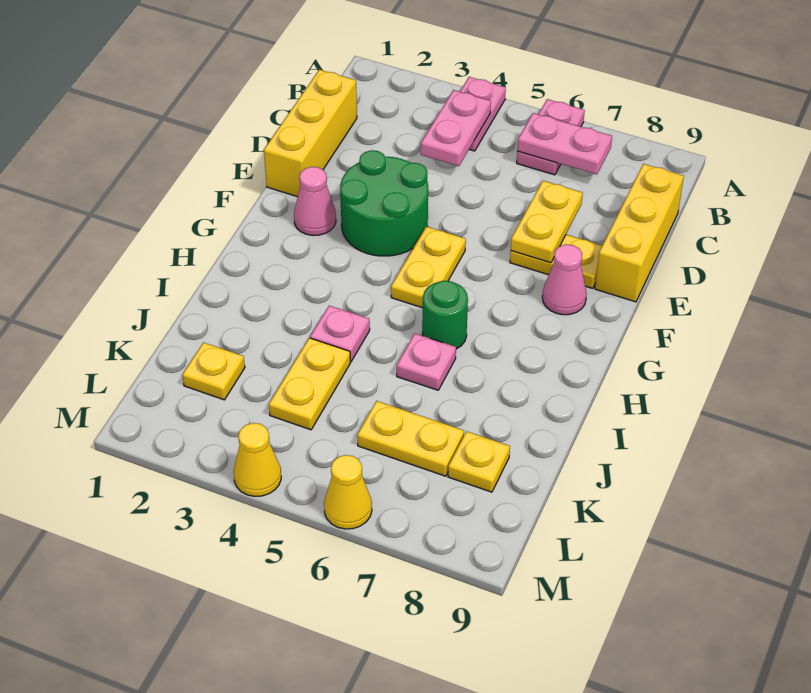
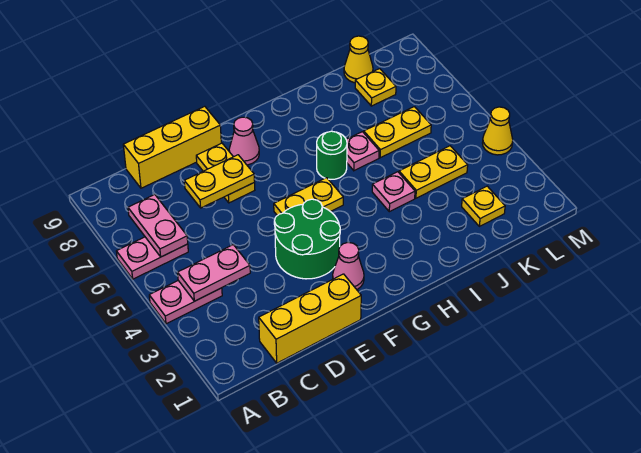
yellow plate K6:K7 level 1 -> yellow plate J6:K6 level 1
yellow cone M6 level 1 -> yellow cone K9 level 1

